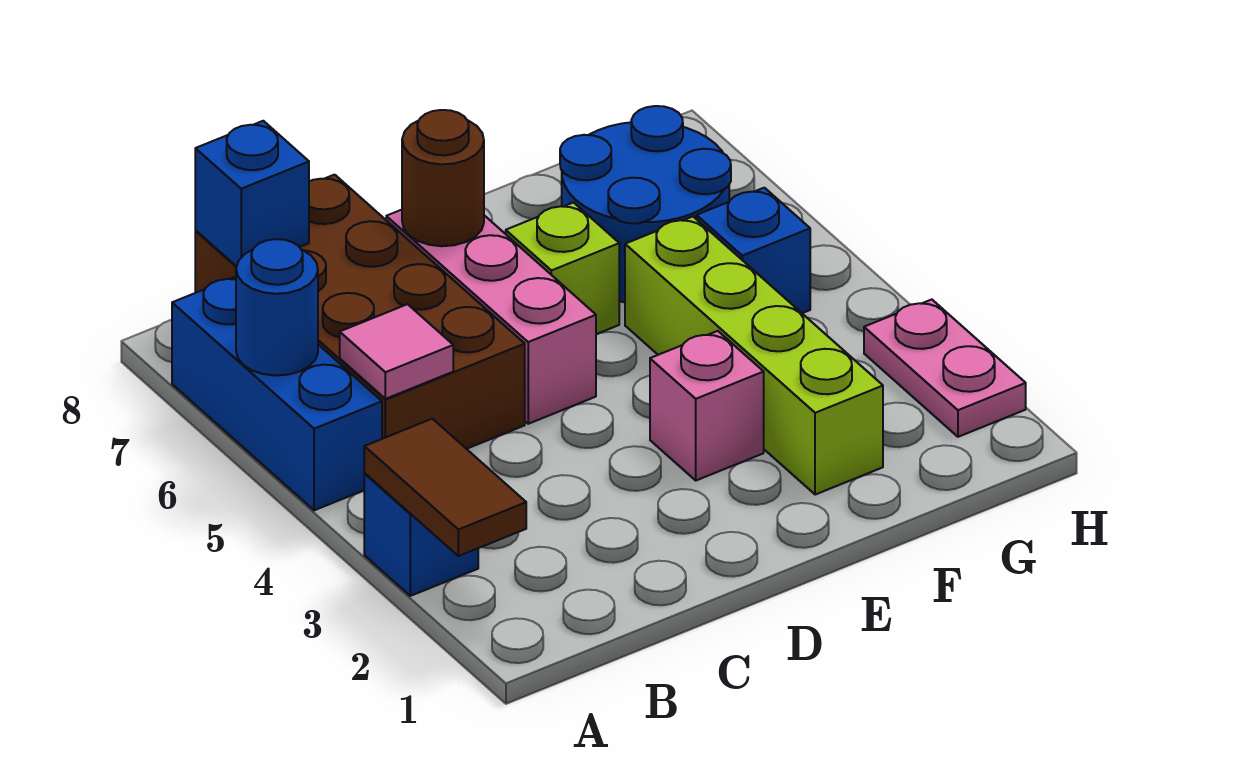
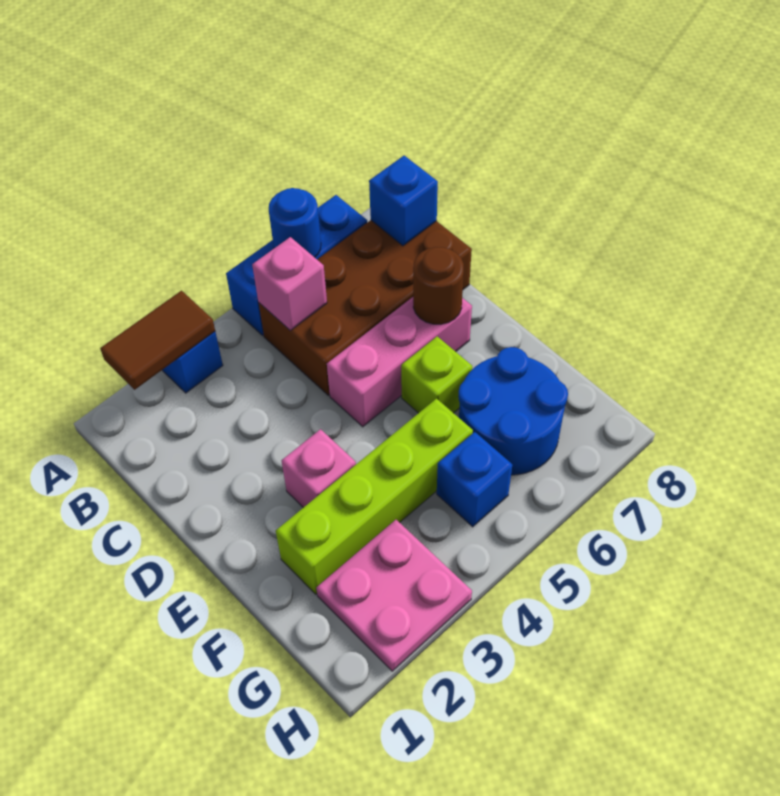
pink tile B5 level 2 -> pink brick B5 level 2
pink plate H2:H3 level 1 -> pink plate G2:H3 level 1

